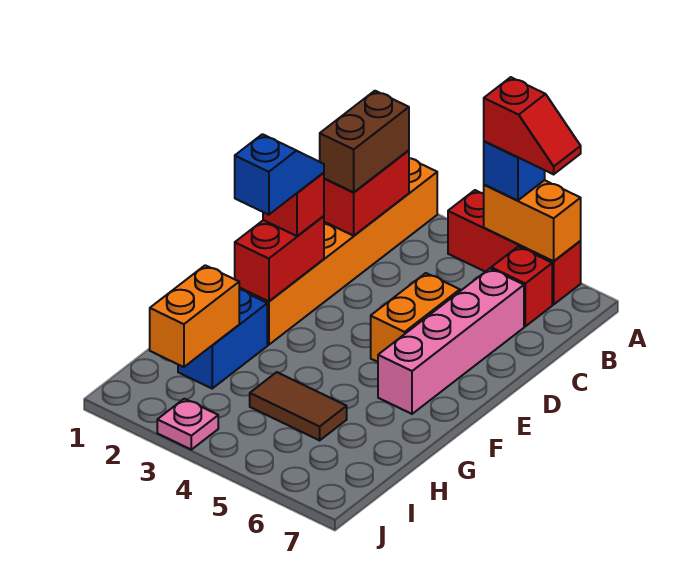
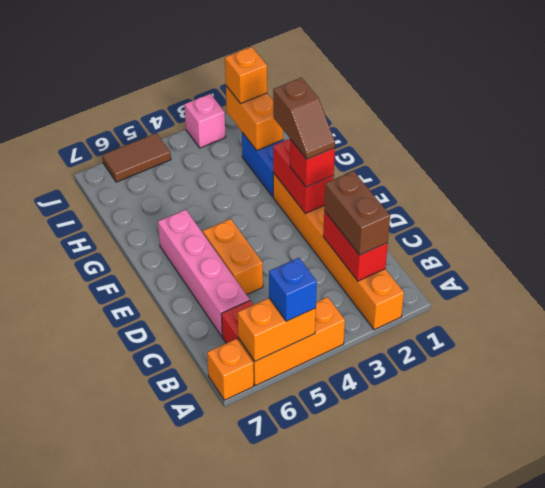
red brick A4:A6 level 1 -> orange brick A4:A6 level 1
red slope A5:A6 level 4 top 5 -> none
none -> orange brick A7 level 1
blue slope E2:F2 level 4 top F -> brown slope E2:F2 level 4 top F
brown tile H4:H5 level 1 -> brown tile J5:J6 level 1
none -> orange brick I2 level 3
pink plate J3 level 1 -> pink brick J3 level 1

